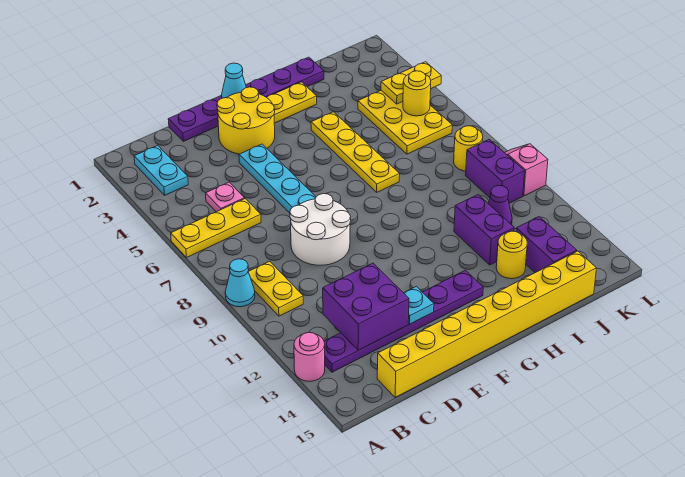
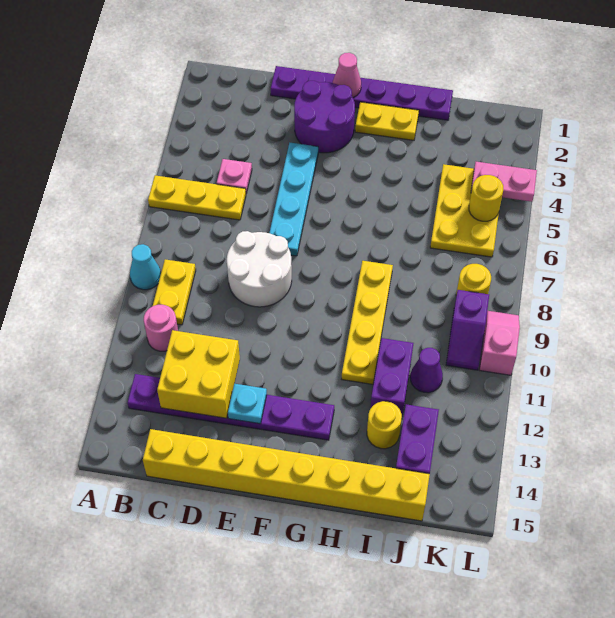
pink round brick A13 level 1 -> pink round brick B11 level 1
cyan plate B2:B3 level 1 -> none
purple brick C12:D13 level 2 -> yellow brick C12:D13 level 2
yellow round brick E2:F3 level 1 -> purple round brick E2:F3 level 1
cyan cone F1 level 2 -> pink cone F1 level 2
yellow plate H4:H7 level 1 -> yellow plate H8:H11 level 1
yellow plate K4:L4 level 2 -> pink plate K4:L4 level 2
purple brick K9:K10 level 1 -> purple slope K9:K10 level 1 top 9

